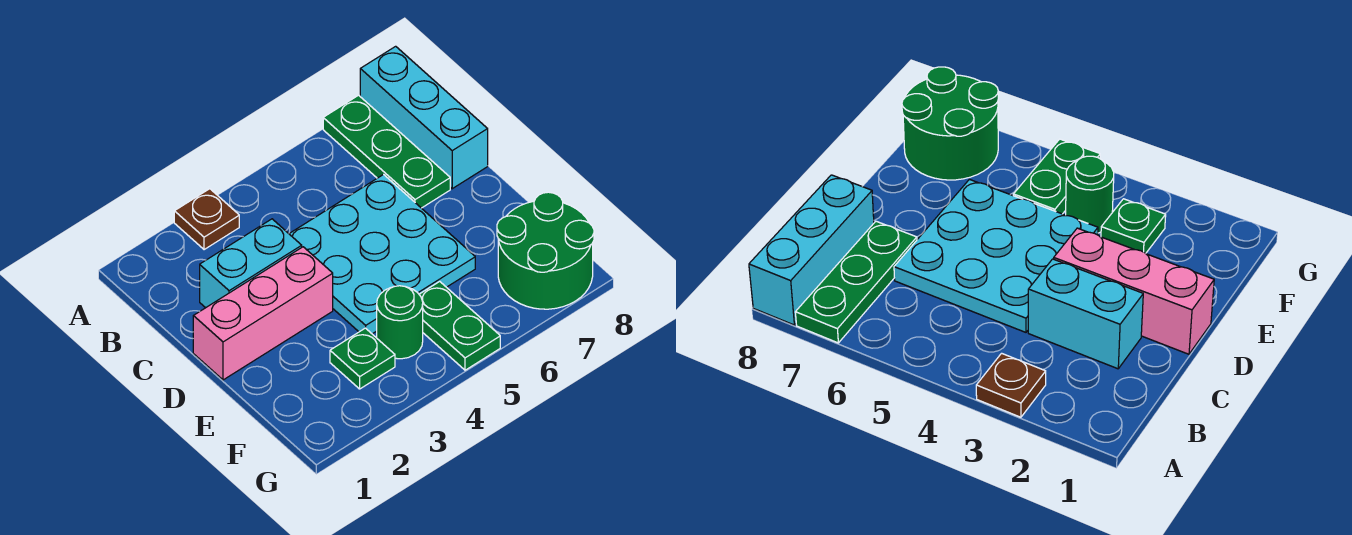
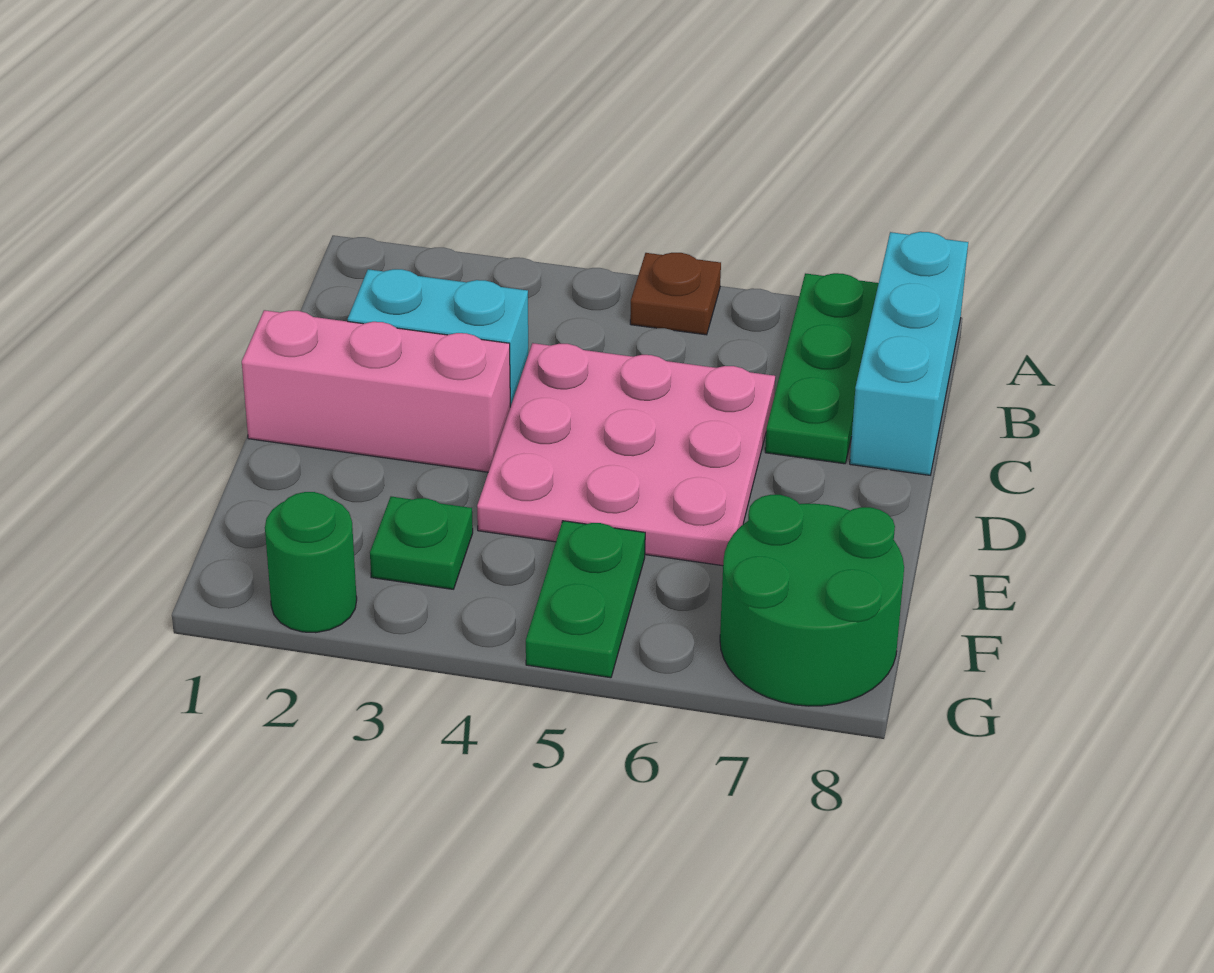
brown plate A3 level 1 -> brown plate A5 level 1
cyan plate C4:E6 level 1 -> pink plate C4:E6 level 1
green round brick F4 level 1 -> green round brick G2 level 1

